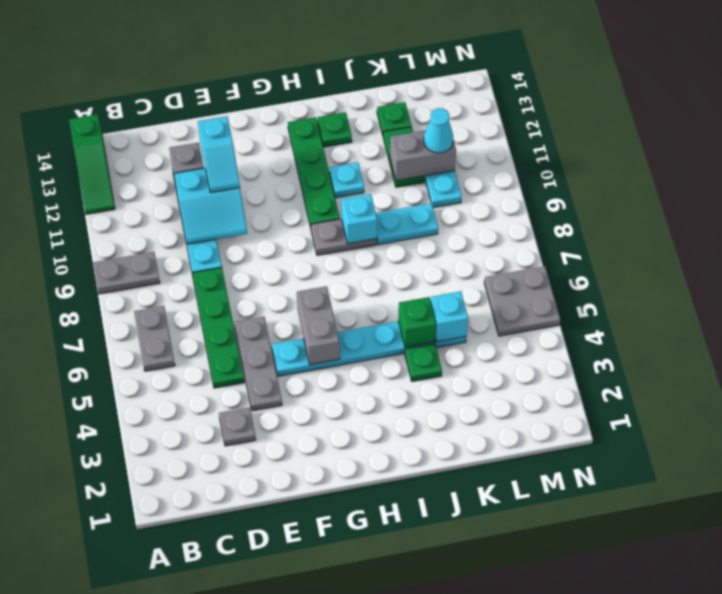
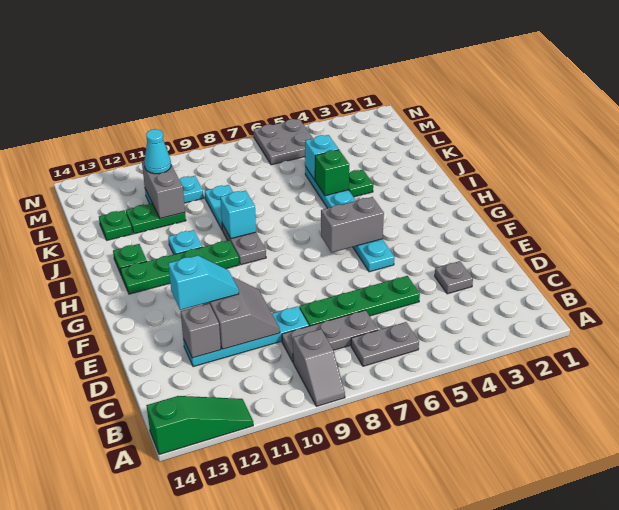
grey plate A9:B9 level 1 -> grey slope A9:B9 level 1 top B
cyan slope D10:E11 level 2 top 11 -> grey slope D10:E11 level 2 top 11
grey plate E4:E6 level 1 -> grey plate C7:C9 level 1

